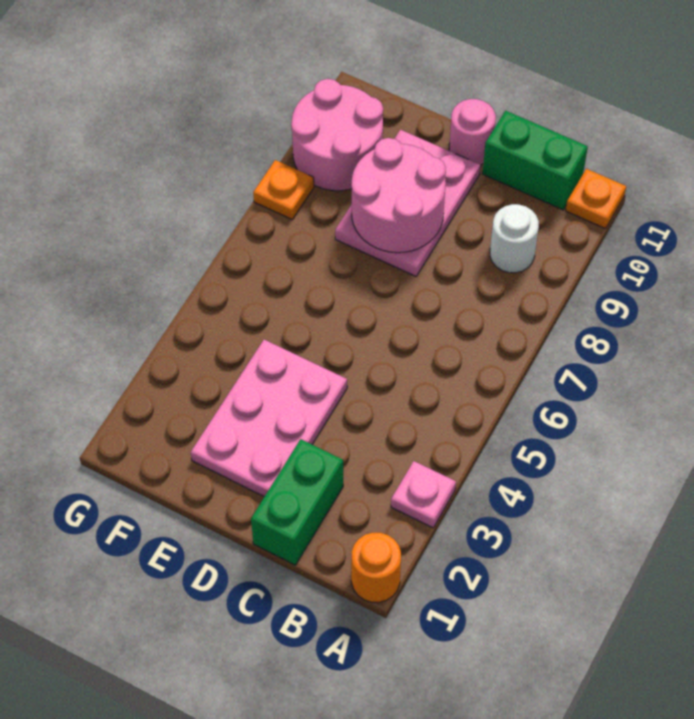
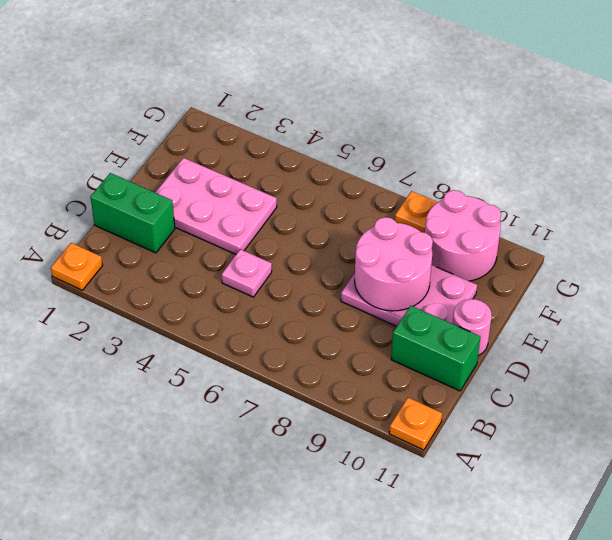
orange round brick A1 level 1 -> orange plate A1 level 1
pink plate A3 level 1 -> pink plate C5 level 1
white round brick B9 level 1 -> none
green brick B11:C11 level 1 -> green brick C10:C11 level 1

